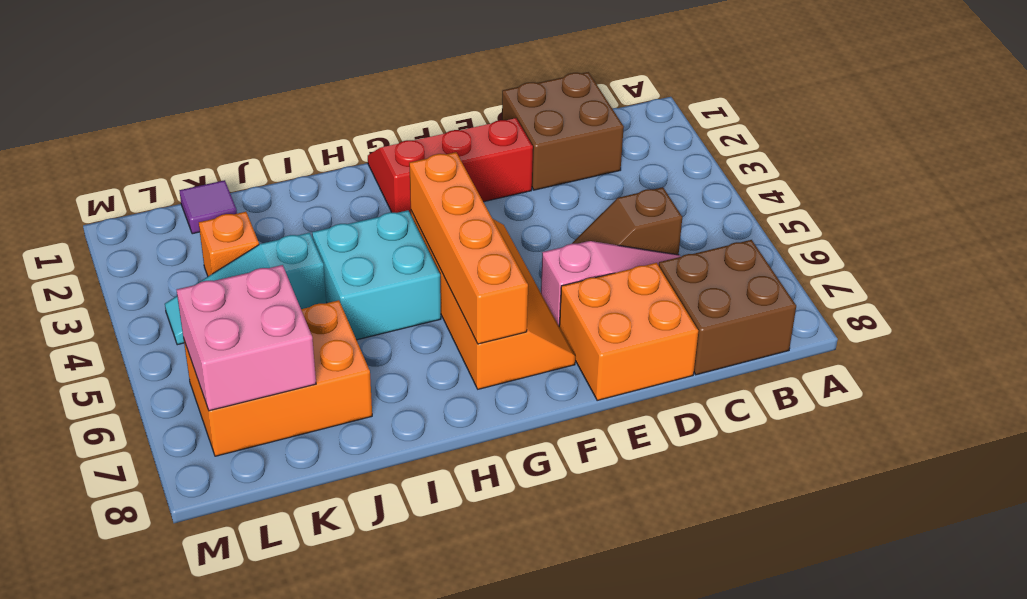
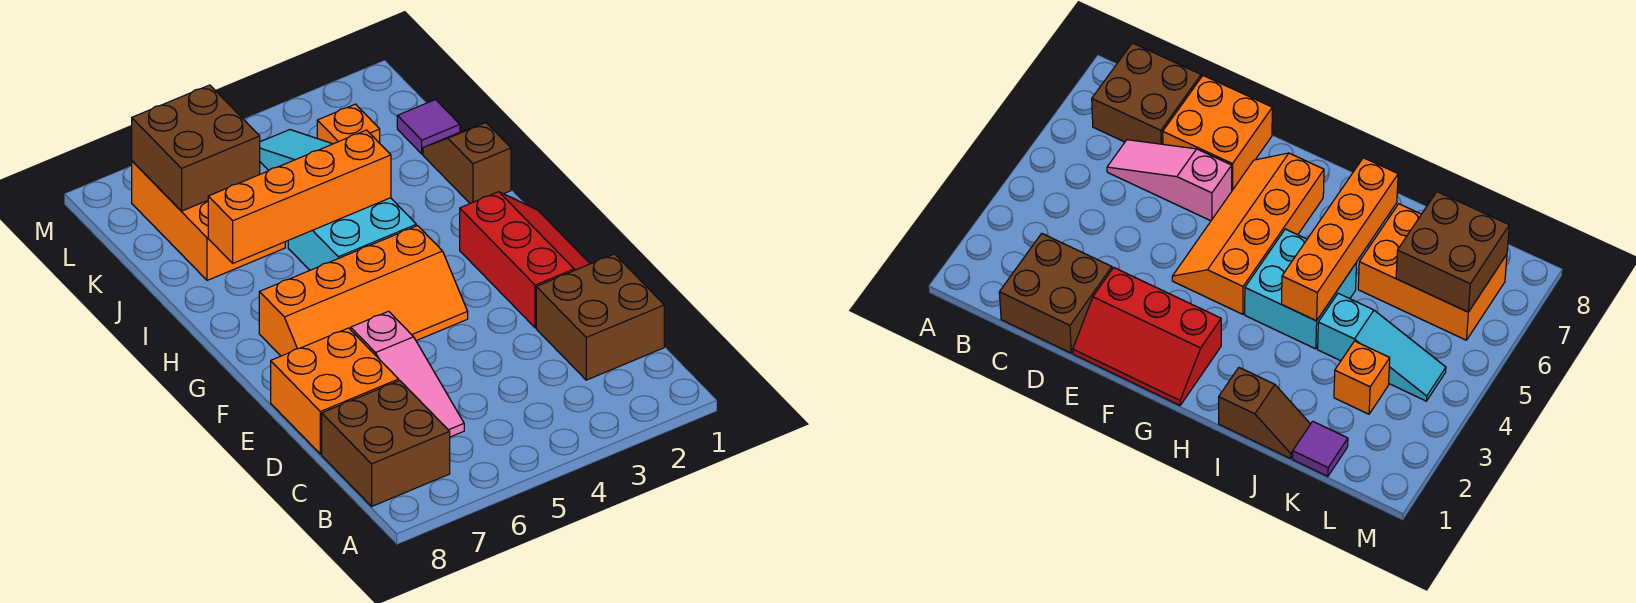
brown slope C5:D5 level 1 top C -> brown slope I1:J1 level 1 top I
orange brick G4:G7 level 2 -> orange brick I4:I7 level 2
pink brick K6:L7 level 2 -> brown brick K6:L7 level 2

